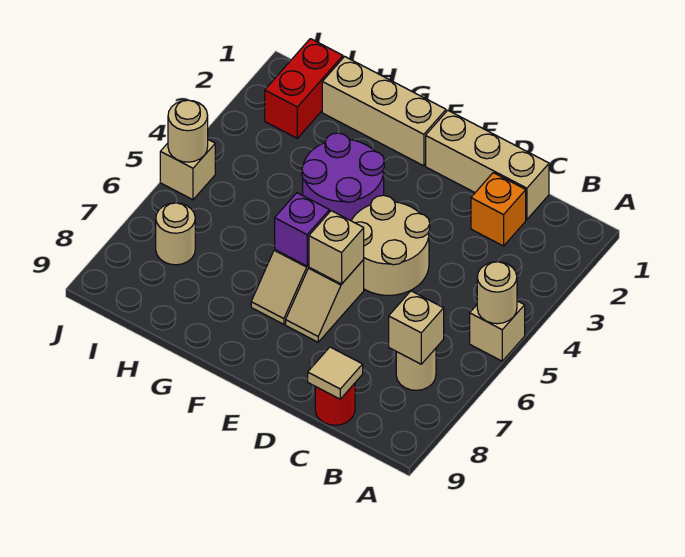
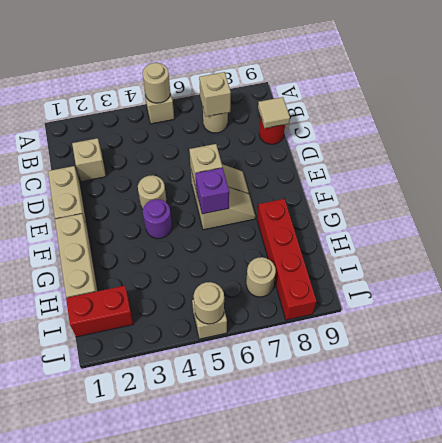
tan brick C1:E1 level 1 -> tan brick D1:E1 level 1
orange brick C2 level 1 -> tan brick C2 level 1
tan round brick D4:E5 level 1 -> tan round brick E4 level 1
purple round brick F3:G4 level 1 -> purple round brick F4 level 1
none -> red brick G8:J8 level 1

